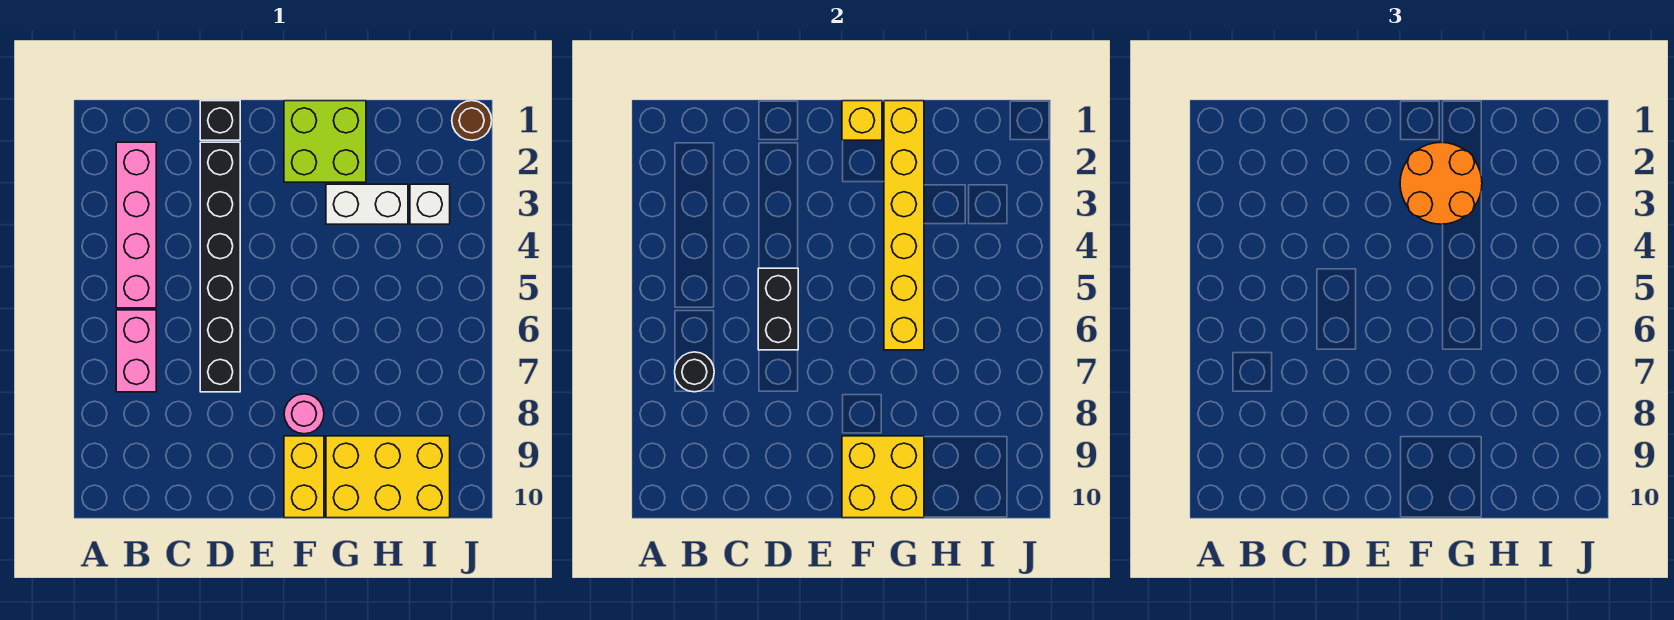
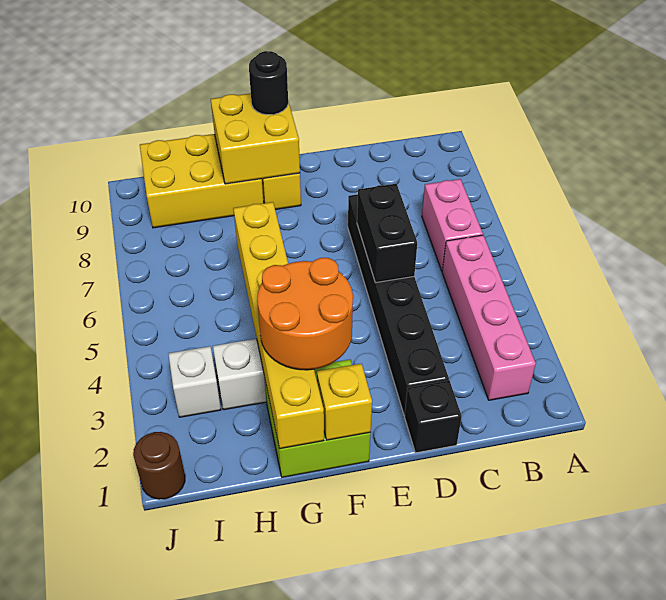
black round brick B7 level 2 -> black round brick F10 level 3
pink round brick F8 level 1 -> none

